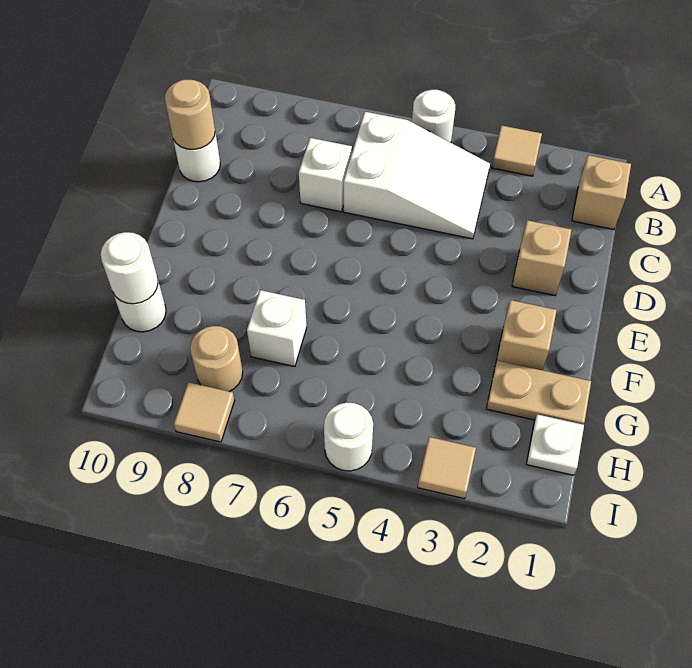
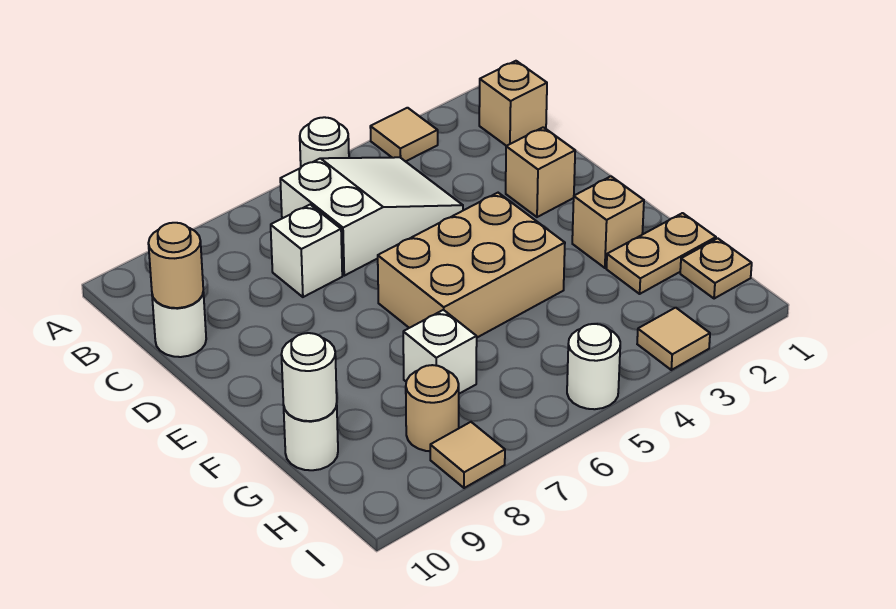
none -> tan brick E4:F6 level 1
white plate H1 level 1 -> tan plate H1 level 1

